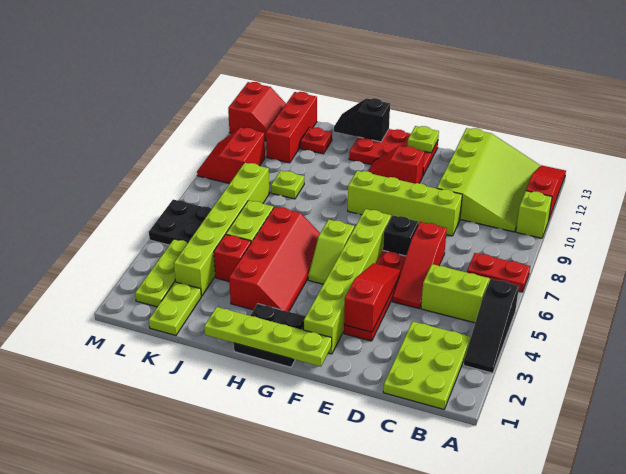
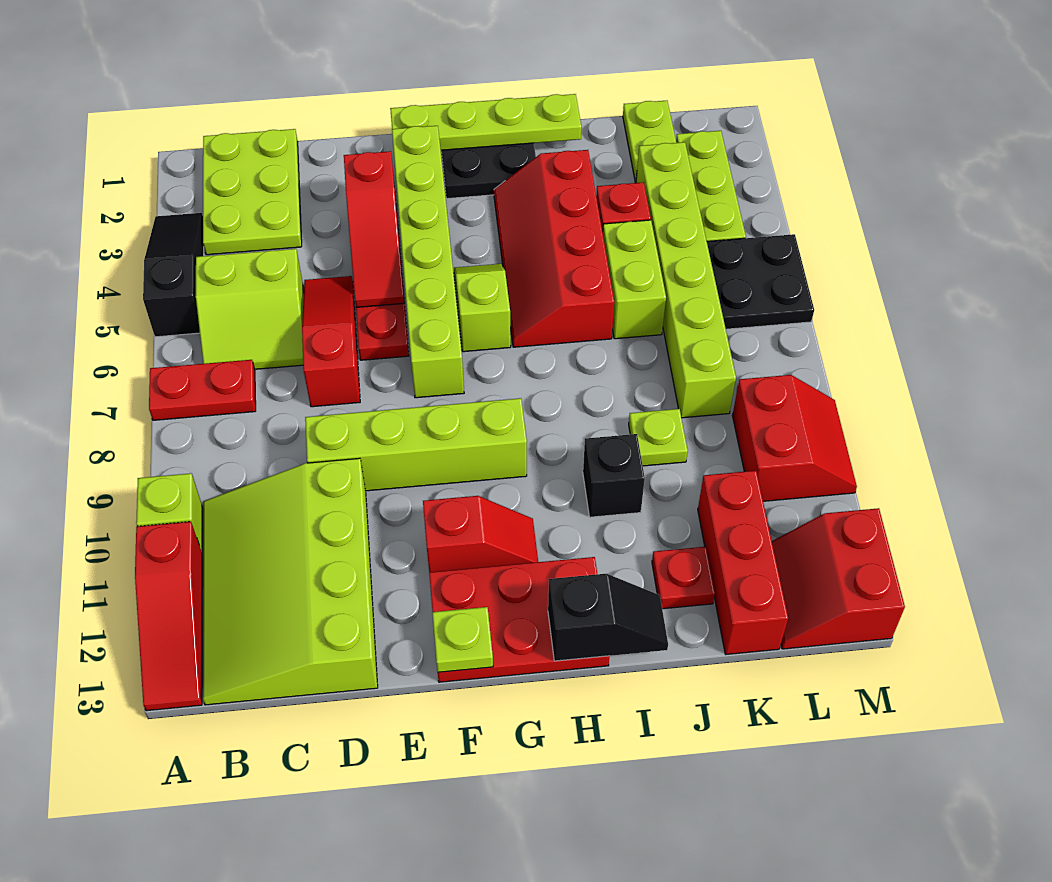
black brick E7 level 1 -> black brick I10 level 1

